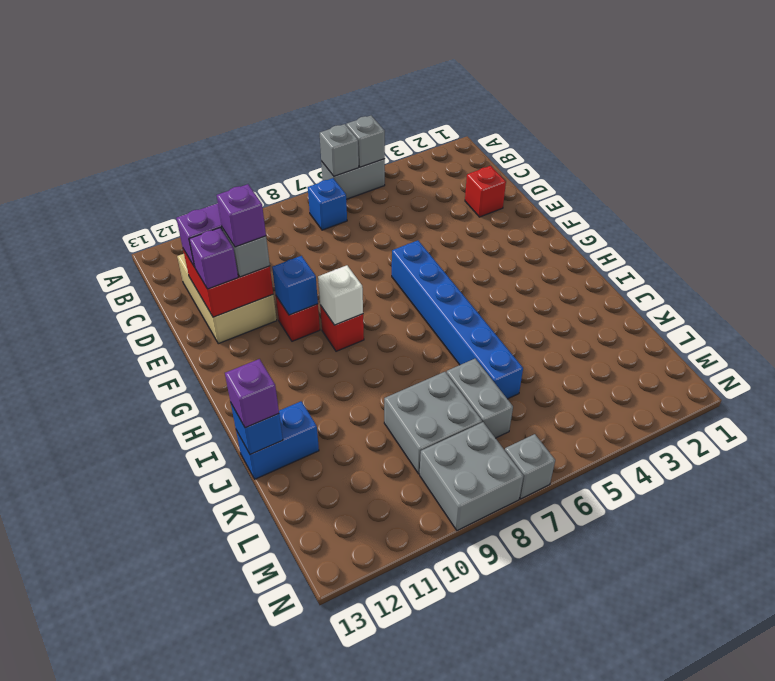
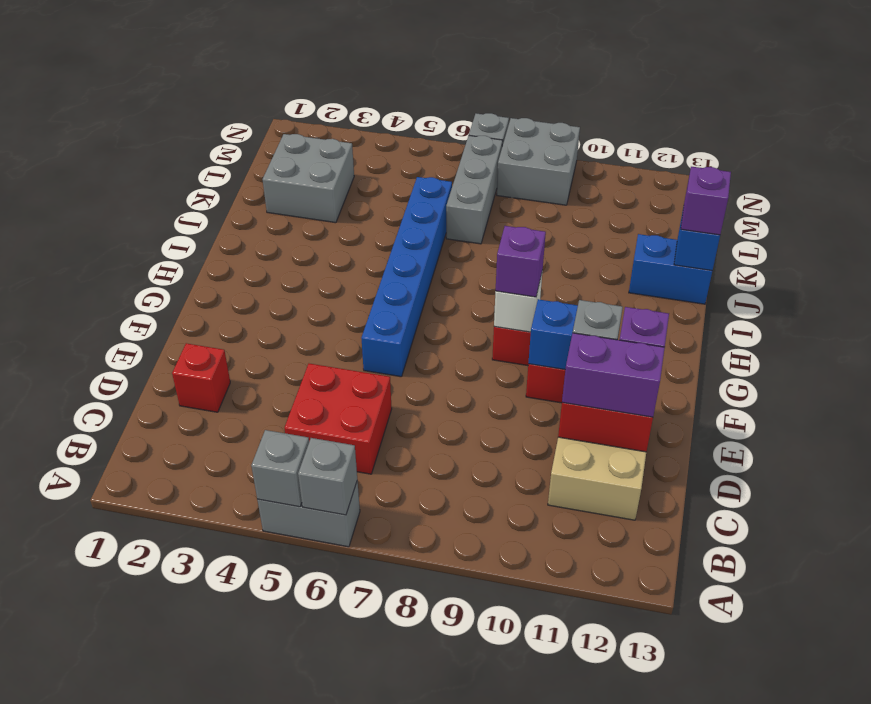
blue brick B7 level 1 -> none
none -> red brick C5:D6 level 1
purple brick E11 level 4 -> purple brick G9 level 3
grey brick K7:L7 level 1 -> grey brick K7:M7 level 1
grey brick K8:L9 level 1 -> grey brick K2:L3 level 1

